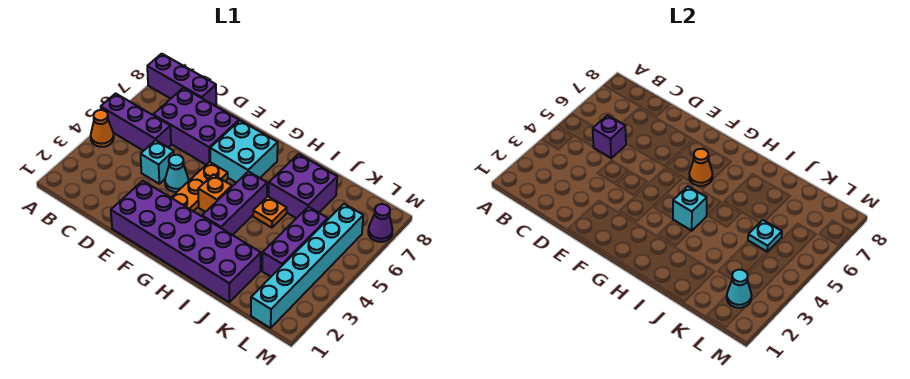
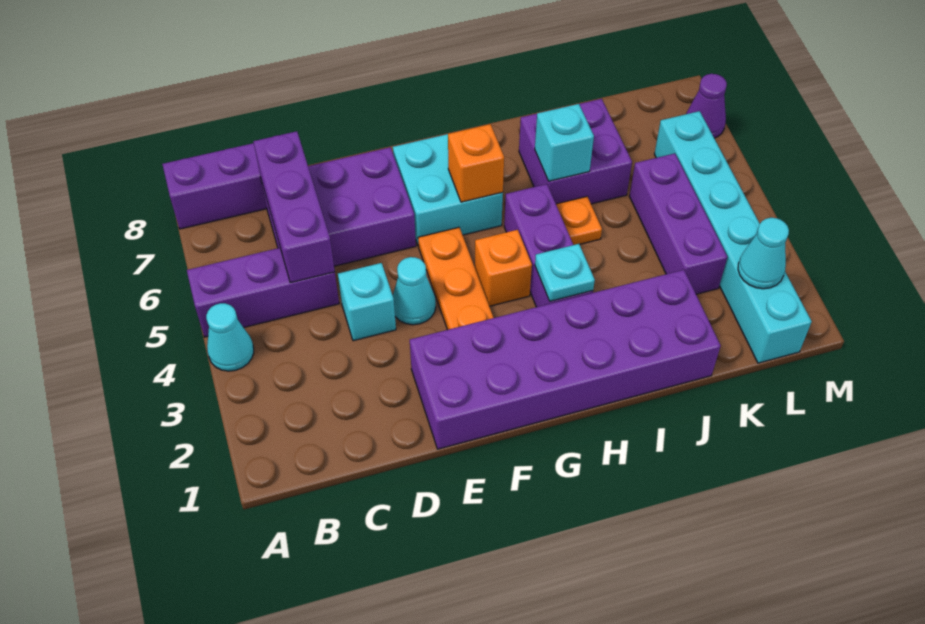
orange cone A4 level 1 -> cyan cone A4 level 1
purple brick C5 level 2 -> purple brick C5:C7 level 2
orange cone G6 level 2 -> orange brick G6 level 2
cyan brick H4 level 2 -> cyan brick I6 level 2
cyan plate K5 level 2 -> cyan plate H3 level 2

